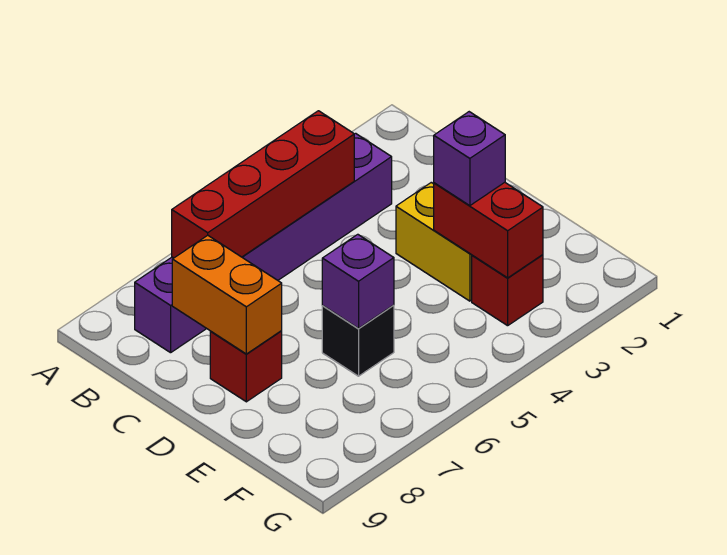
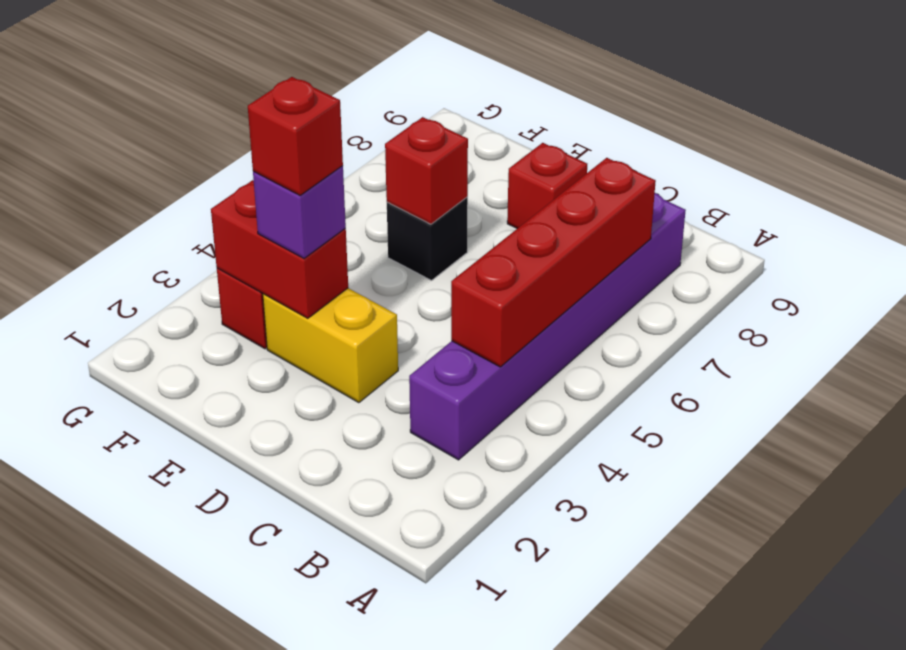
orange brick C8:D8 level 2 -> none
none -> red brick E3 level 4
purple brick E6 level 2 -> red brick E6 level 2

